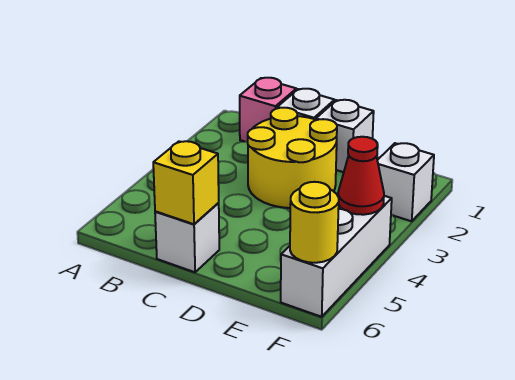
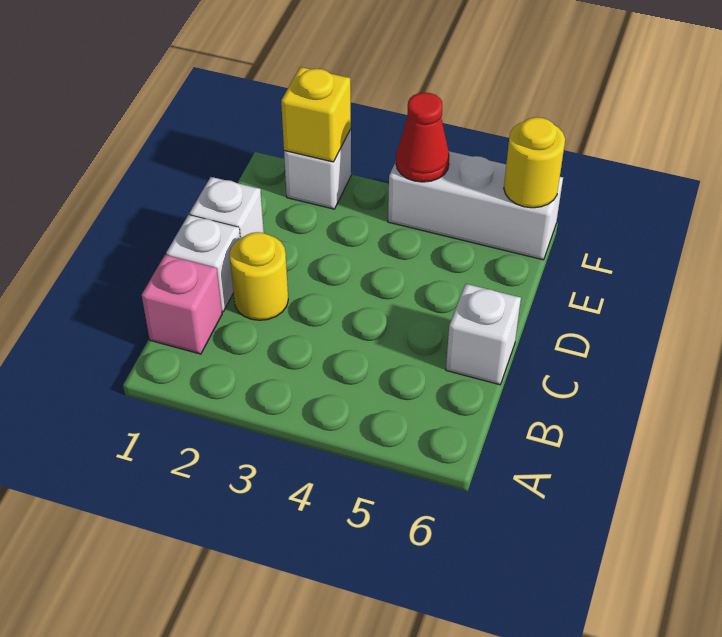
yellow round brick C2:D3 level 1 -> yellow round brick C2 level 1
yellow brick C6 level 2 -> yellow brick F2 level 2

